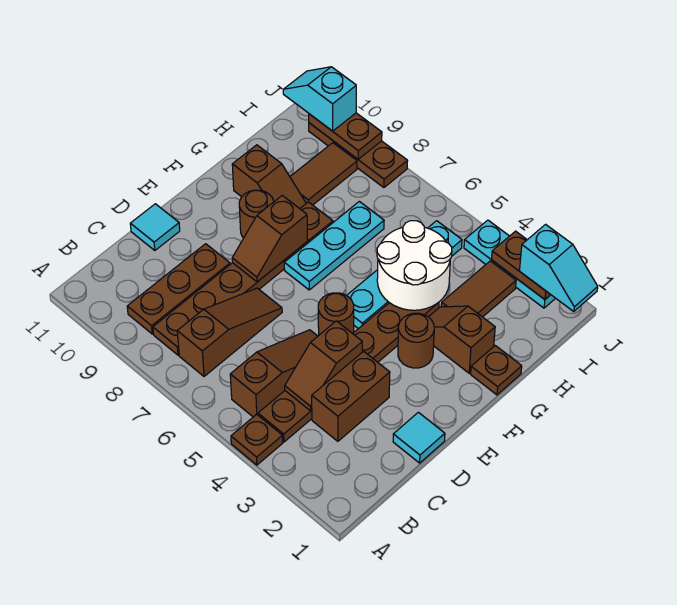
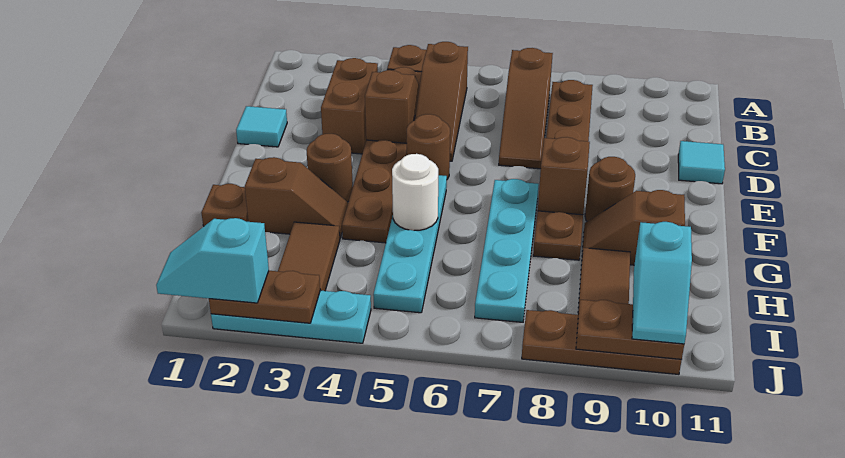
brown plate B9:D9 level 1 -> none
cyan plate F7:H7 level 1 -> cyan plate F7:I7 level 1
white round brick G4:H5 level 2 -> white round brick G5 level 2
cyan slope J10:J11 level 3 top 10 -> cyan slope I10:J10 level 3 top I

